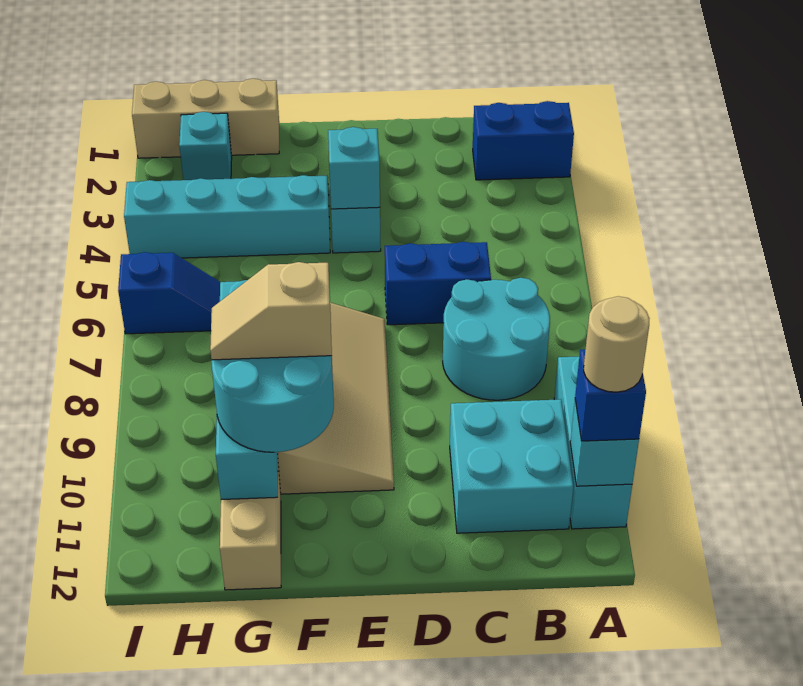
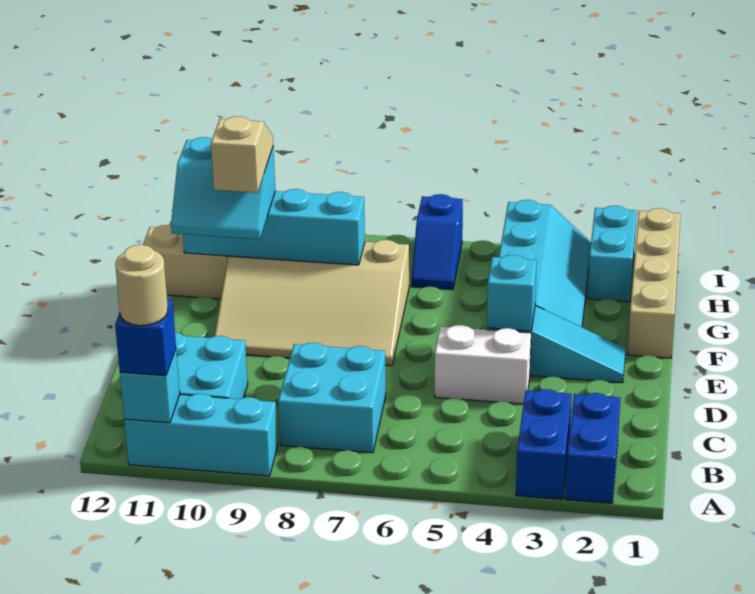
cyan round brick B7:C8 level 1 -> cyan brick B7:C8 level 1
blue brick C6:D6 level 1 -> blue brick A3:B3 level 1
none -> white brick D4:D5 level 1
cyan round brick F10:G11 level 3 -> cyan slope F10:G11 level 3 top G
tan brick G1:I1 level 1 -> tan brick F1:I1 level 1
cyan brick H2 level 1 -> cyan brick H2:I2 level 1

